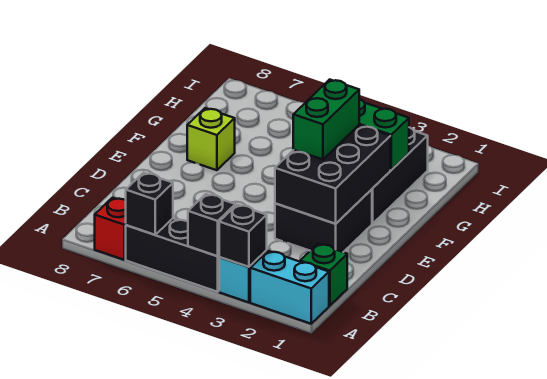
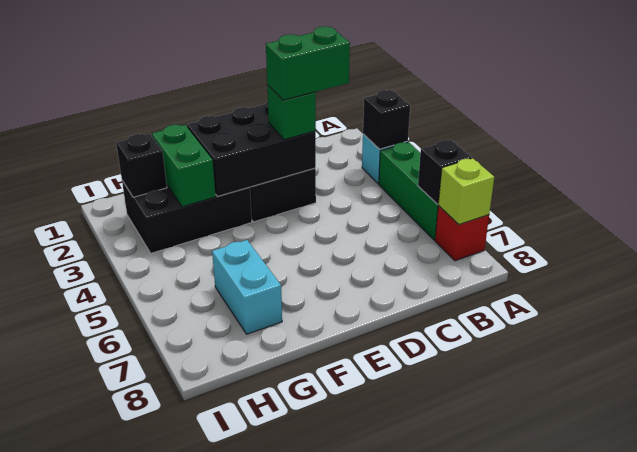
cyan brick A1:A2 level 1 -> cyan brick G6:G7 level 1
black brick A4:A6 level 1 -> green brick A4:A6 level 1
black brick A4 level 2 -> black brick H2 level 2
green brick B1 level 1 -> green brick D3 level 3
green brick E3:F3 level 3 -> green brick C3:D3 level 4
lime brick F7 level 1 -> lime brick A7 level 2

